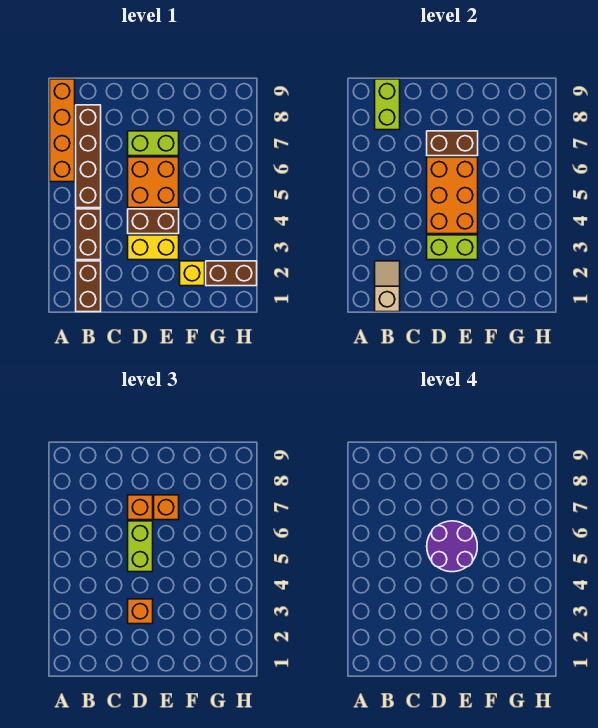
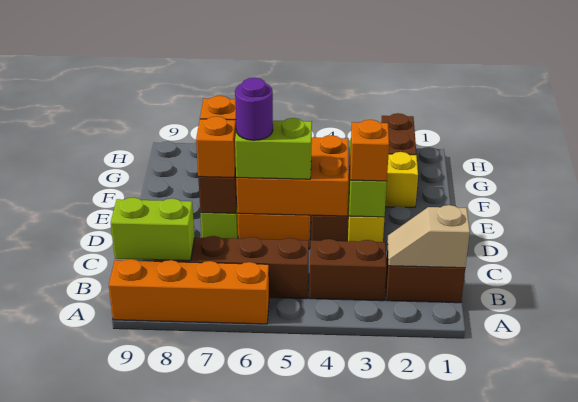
purple round brick D5:E6 level 4 -> purple round brick D6 level 4

